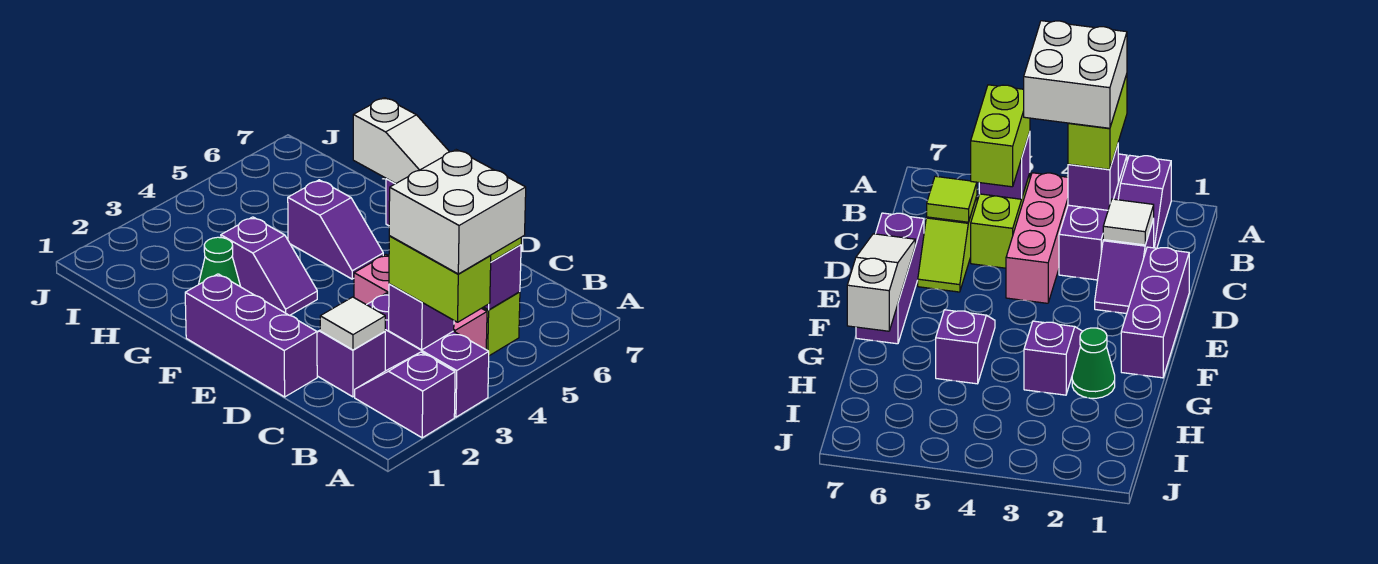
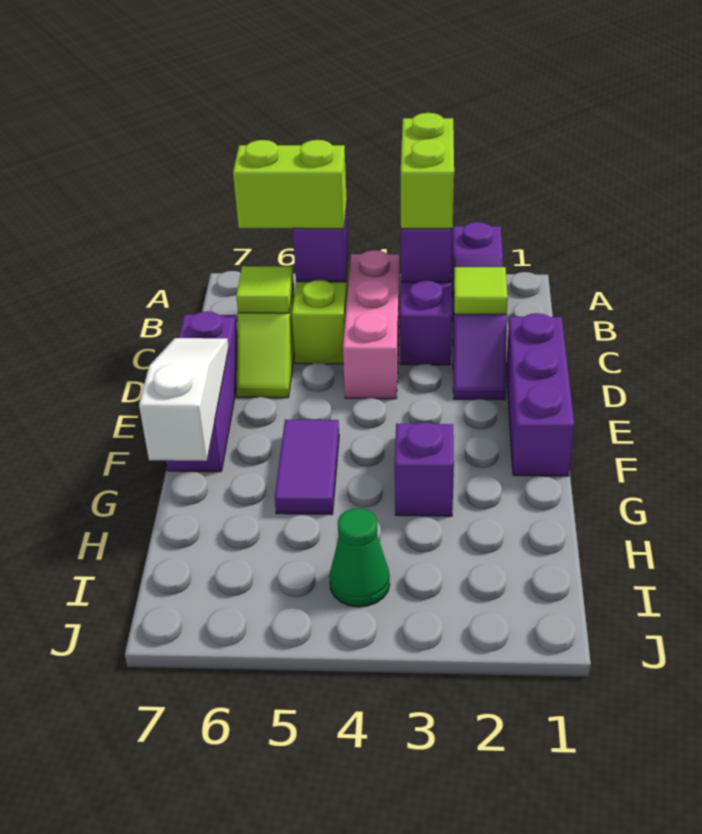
white brick A3:B4 level 4 -> none
lime brick B5:C5 level 3 -> lime brick B5:B6 level 3
white tile C2 level 2 -> lime tile C2 level 2
purple slope F5:G5 level 1 top G -> purple tile F5:G5 level 1
green cone G2 level 1 -> green cone I4 level 1

